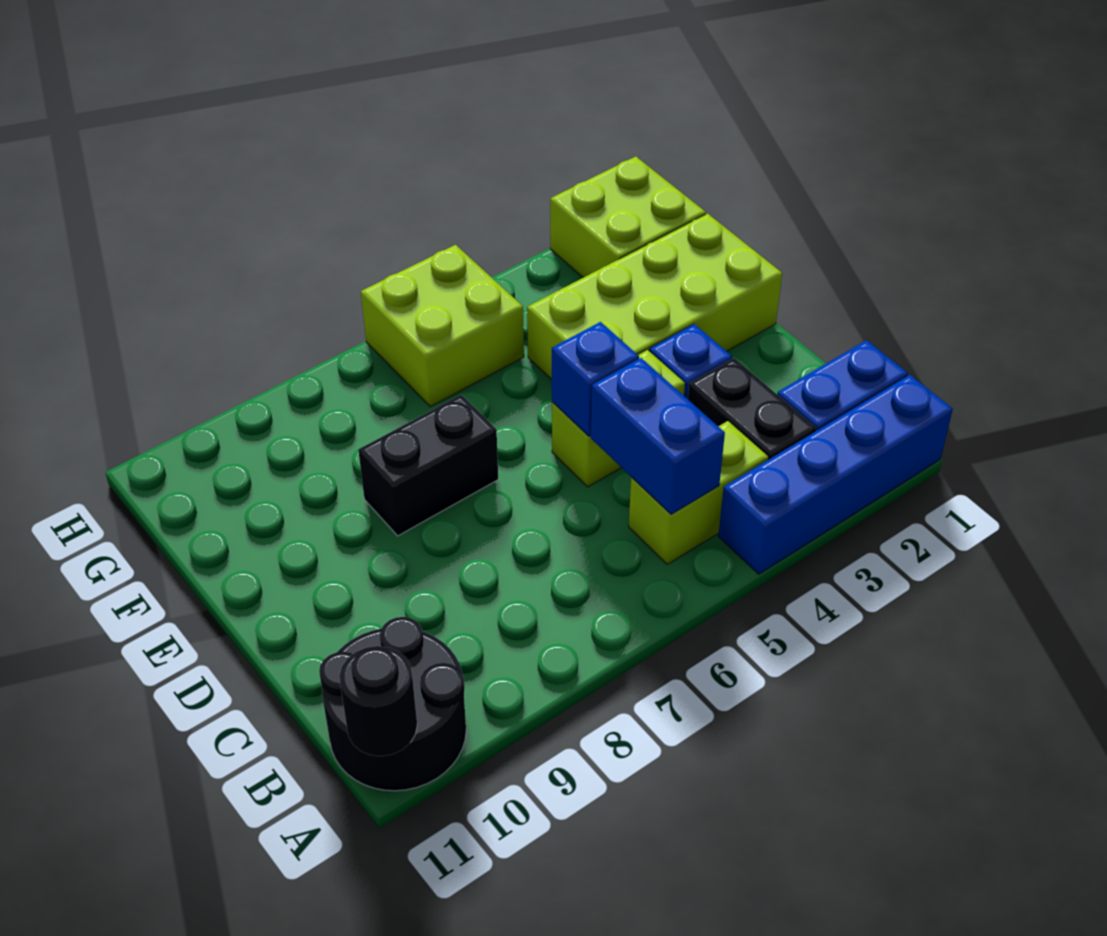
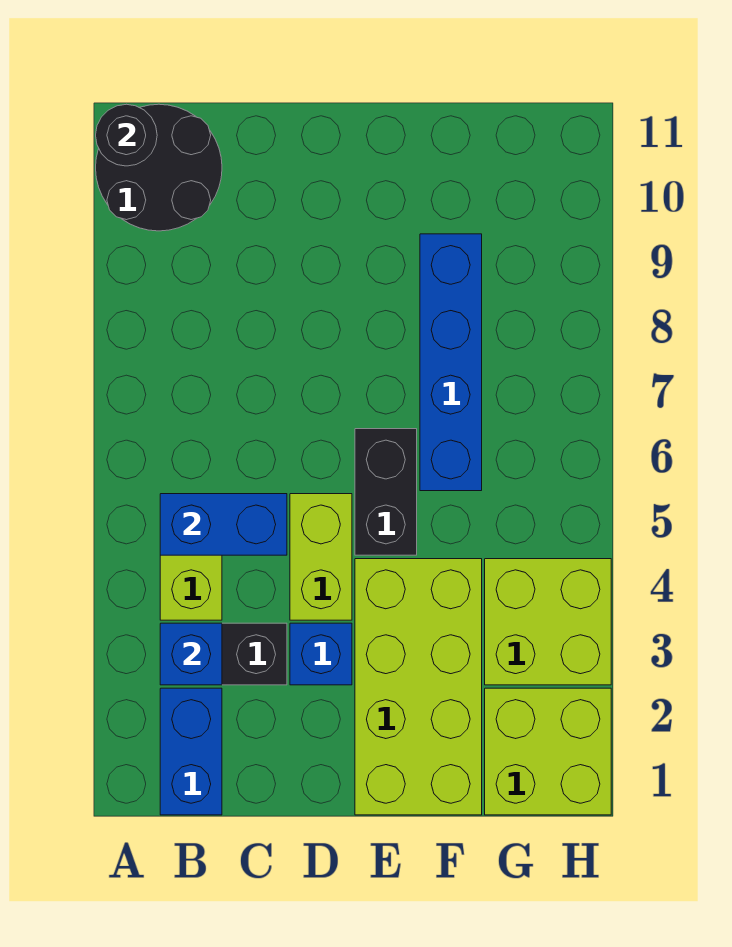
blue brick A1:A4 level 1 -> blue brick F6:F9 level 1
blue brick D5 level 2 -> blue brick B3 level 2
black brick E7:E8 level 1 -> black brick E5:E6 level 1
lime brick G5:H6 level 1 -> lime brick G3:H4 level 1

